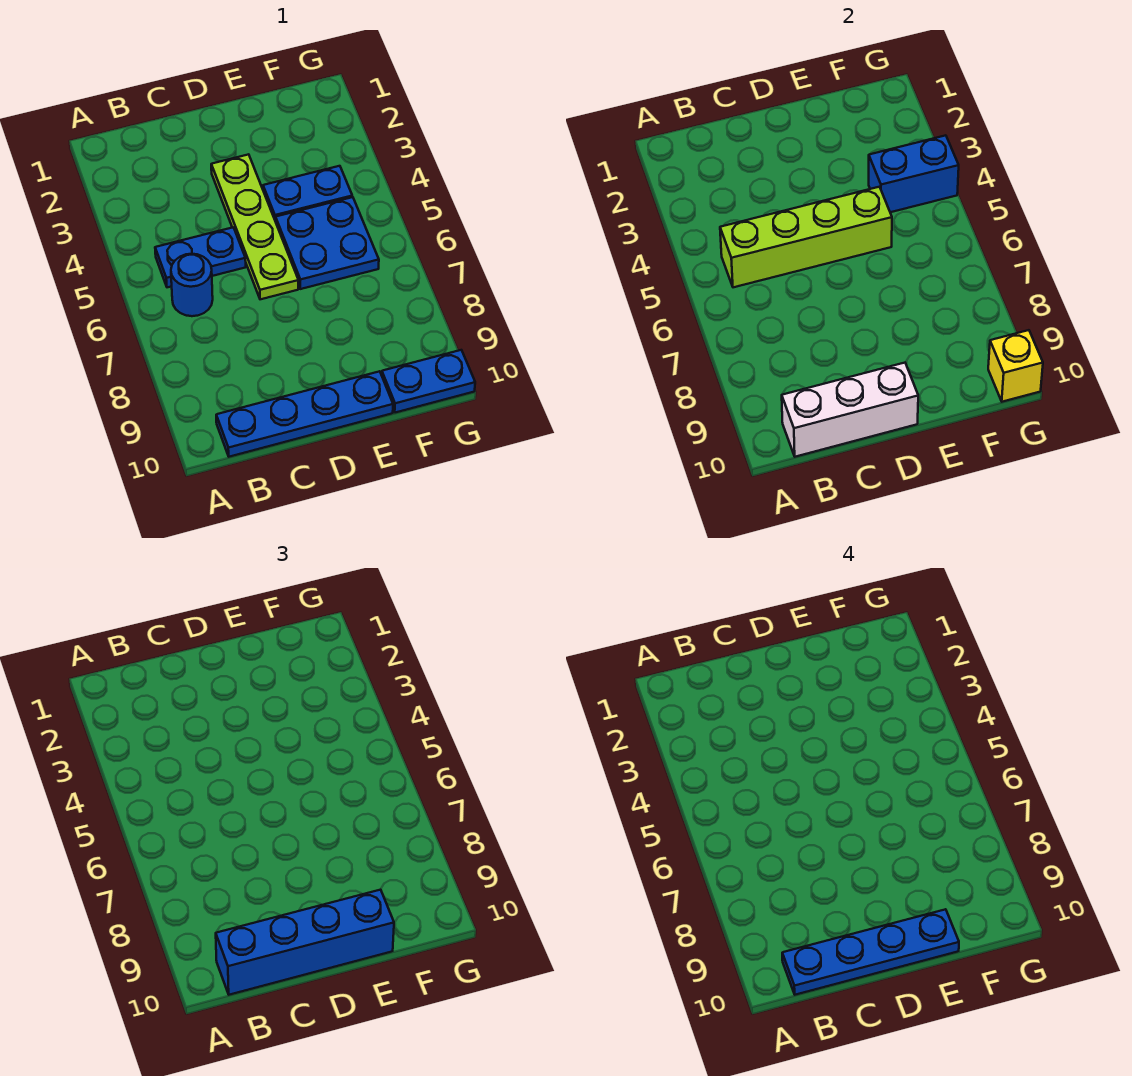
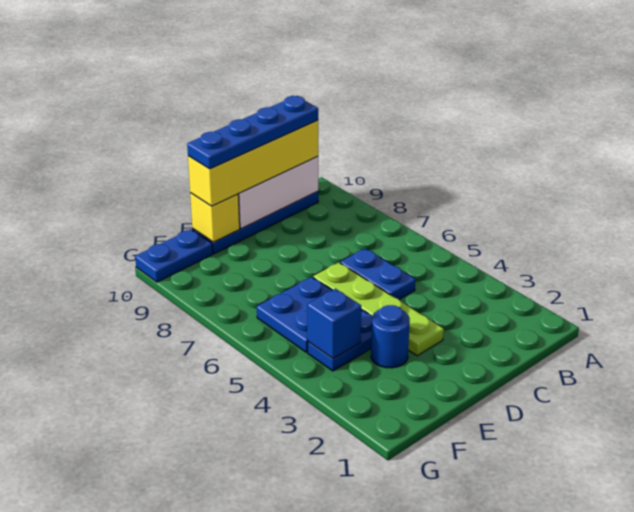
blue plate B5:C5 level 1 -> blue plate C5:C6 level 1
lime brick B5:E5 level 2 -> none
blue round brick B6 level 1 -> blue round brick E3 level 1
blue brick B10:E10 level 3 -> yellow brick B10:E10 level 3
blue brick F4:G4 level 2 -> blue brick F4 level 2
yellow brick G10 level 2 -> yellow brick E10 level 2

